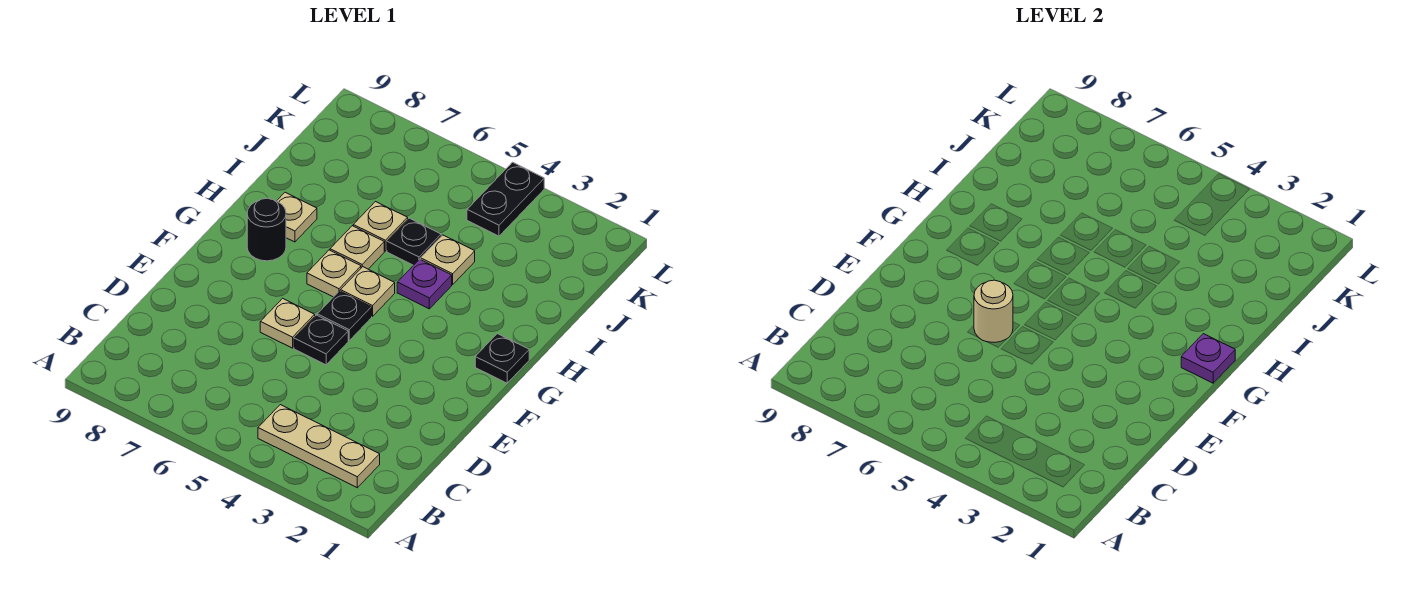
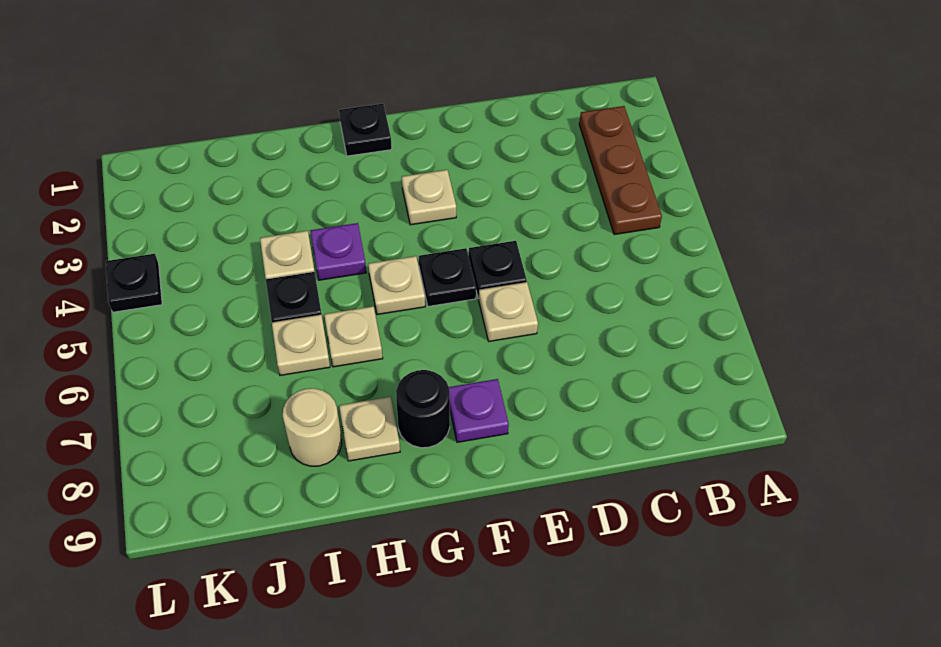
tan plate B2:B4 level 1 -> brown plate B2:B4 level 1
tan round brick E6 level 2 -> tan round brick I8 level 1
purple plate G1 level 2 -> purple plate F8 level 1
tan plate G6 level 1 -> tan plate F3 level 1
black plate K4:L4 level 1 -> black plate L4 level 1

